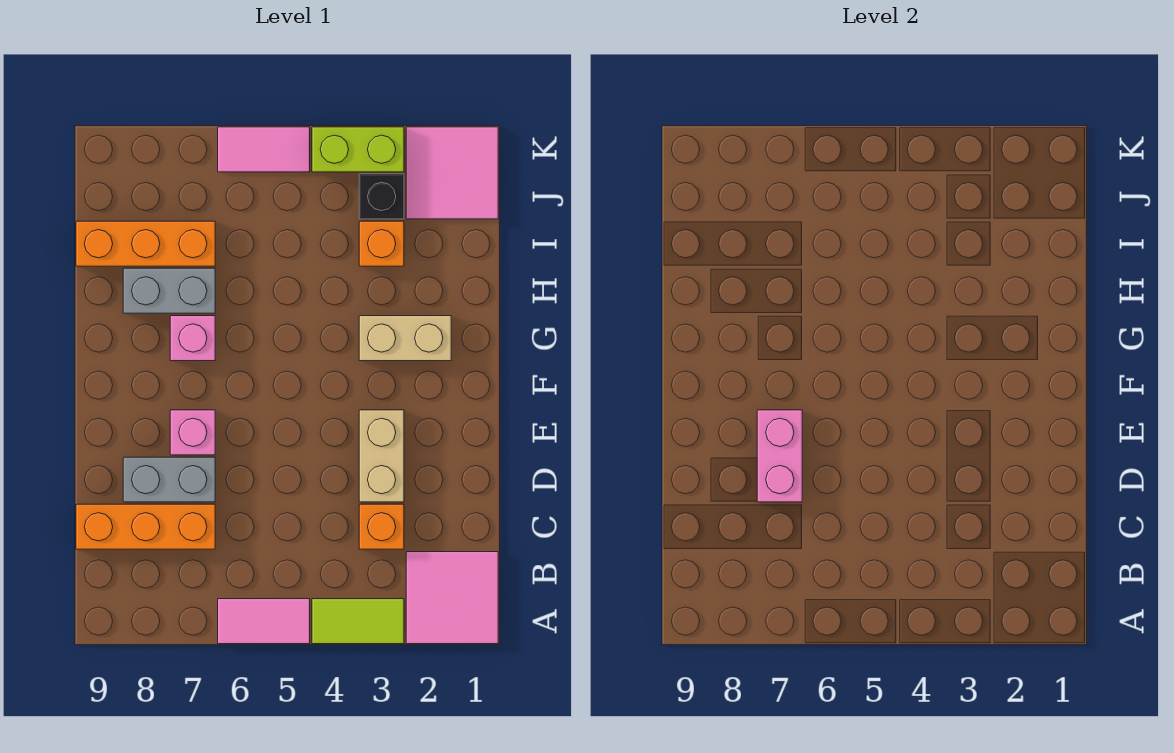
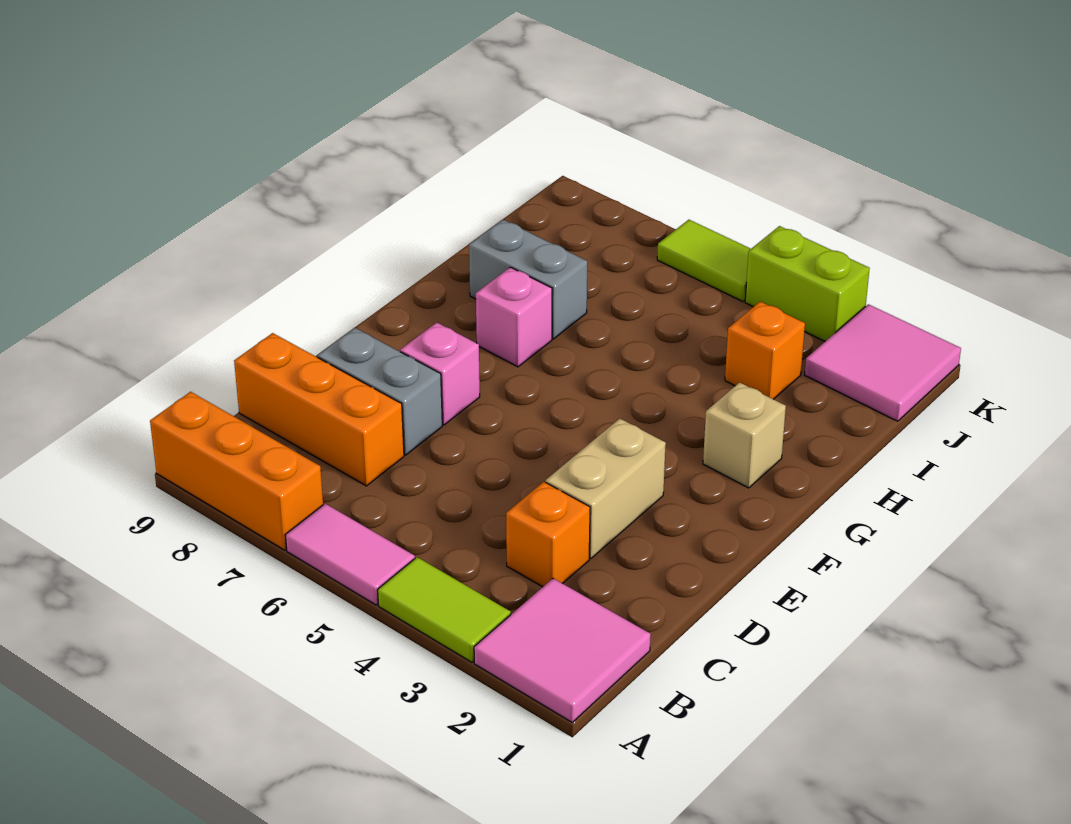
pink brick D7:E7 level 2 -> none
tan brick G2:G3 level 1 -> tan brick G2 level 1
orange brick I7:I9 level 1 -> orange brick A7:A9 level 1
black brick J3 level 1 -> none
pink tile K5:K6 level 1 -> lime tile K5:K6 level 1

